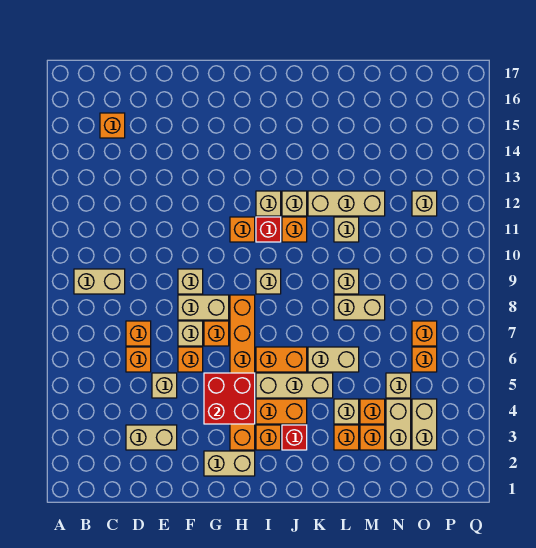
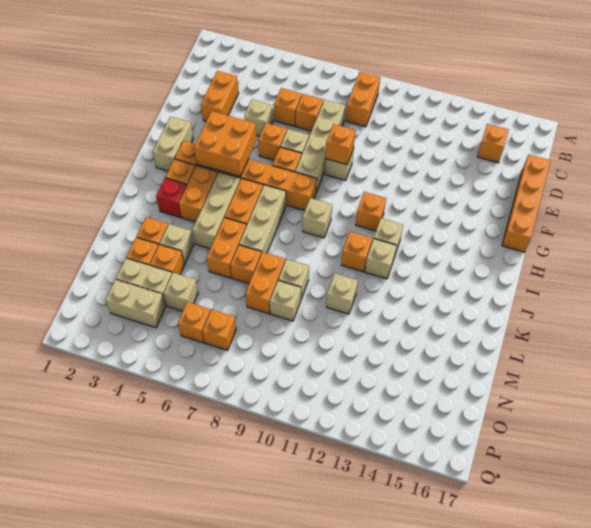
tan brick B9:C9 level 1 -> orange brick B9:C9 level 1
tan brick D3:E3 level 1 -> orange brick D3:E3 level 1
none -> orange brick D17:G17 level 1
tan brick F8:G8 level 1 -> tan brick D8:G8 level 1
none -> orange brick F9 level 2
red brick G4:H5 level 2 -> orange brick G4:H5 level 2
red brick I11 level 1 -> none
tan brick K6:L6 level 1 -> orange brick K6:L6 level 1
tan brick K12:M12 level 1 -> tan brick I7:K7 level 1
none -> orange brick L7 level 1
tan brick L8:M8 level 1 -> orange brick L8:M8 level 1
tan brick O12 level 1 -> tan brick M9 level 1

